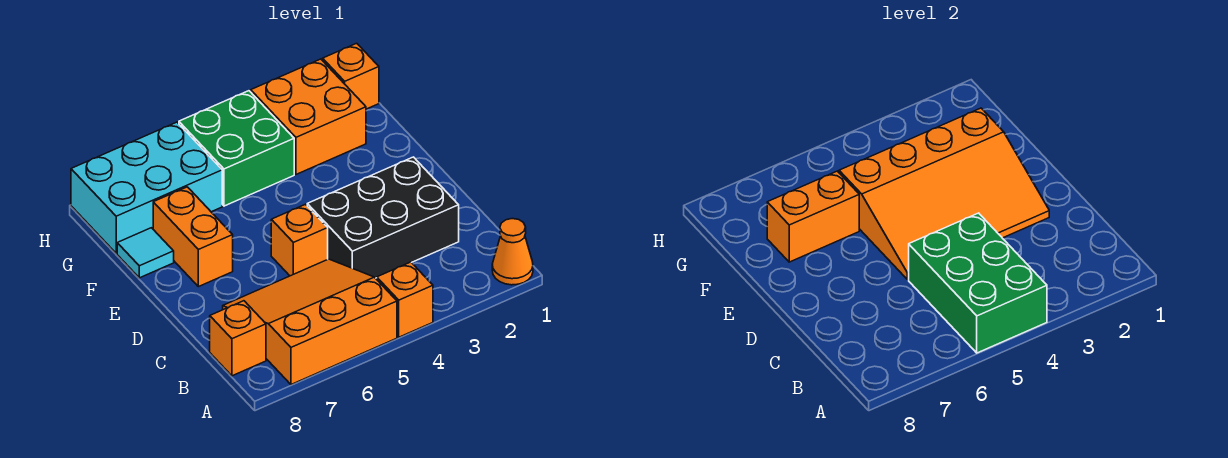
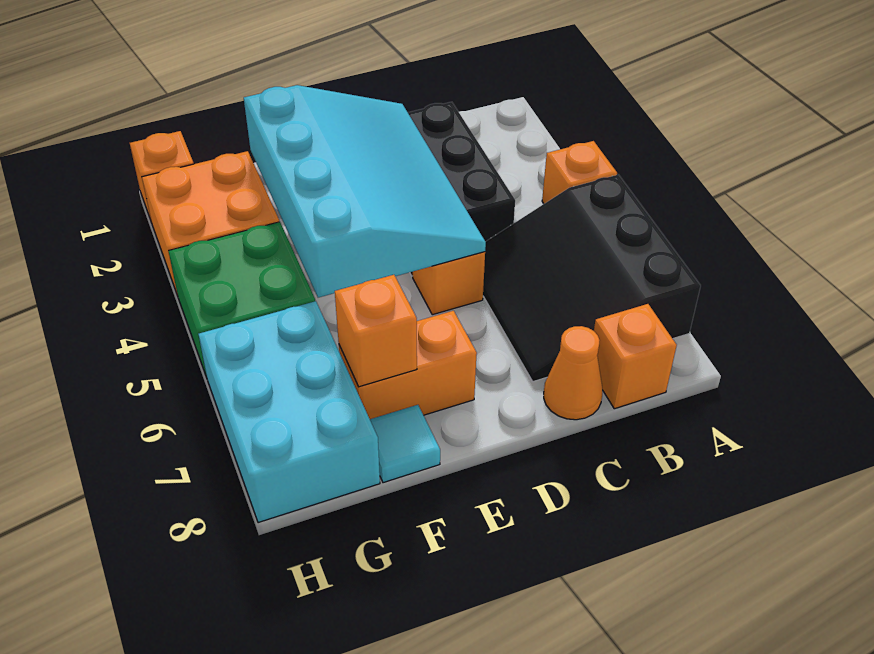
orange cone A1 level 1 -> orange cone C8 level 1
green brick A4:C5 level 2 -> none
orange slope A5:C7 level 1 top A -> black slope A5:C7 level 1 top A
orange slope D2:F5 level 2 top F -> cyan slope D2:F5 level 2 top F
orange brick F6:F7 level 2 -> orange brick F7 level 2

